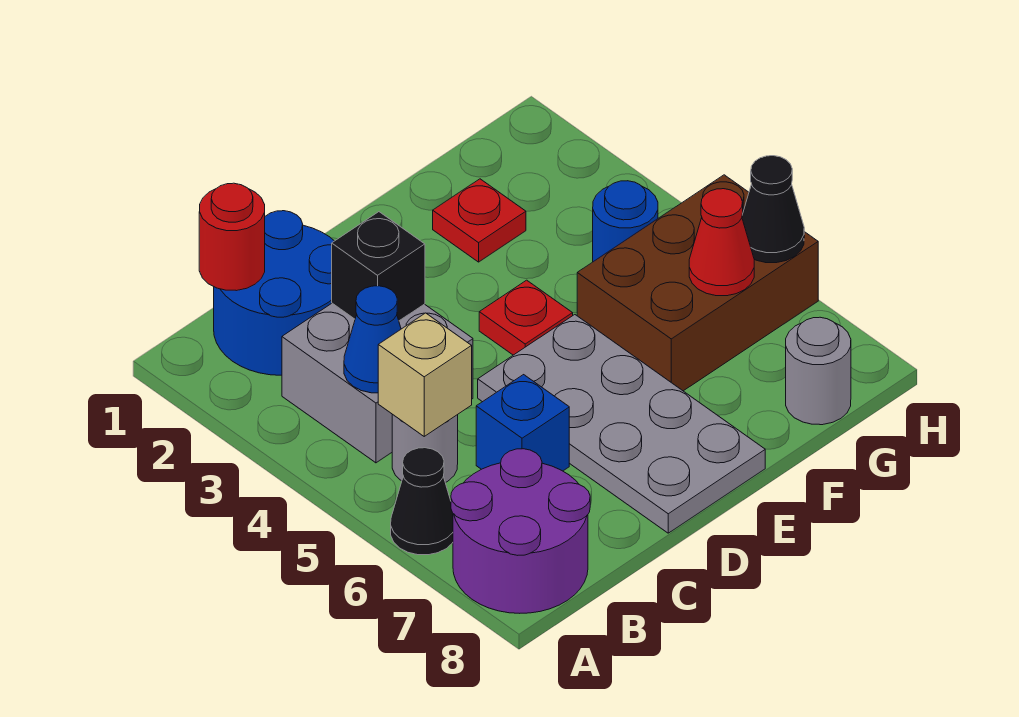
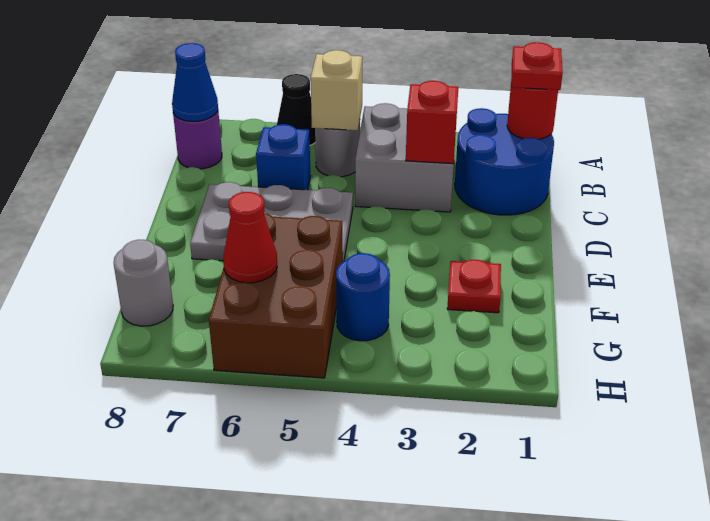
purple round brick A7:B8 level 1 -> purple round brick B8 level 1
blue cone B4 level 2 -> blue cone B8 level 2
black brick C3 level 2 -> red brick C3 level 2
grey plate D5:E8 level 1 -> grey plate D5:E7 level 1
red plate E4 level 1 -> red plate B1 level 3
black cone H6 level 2 -> none

